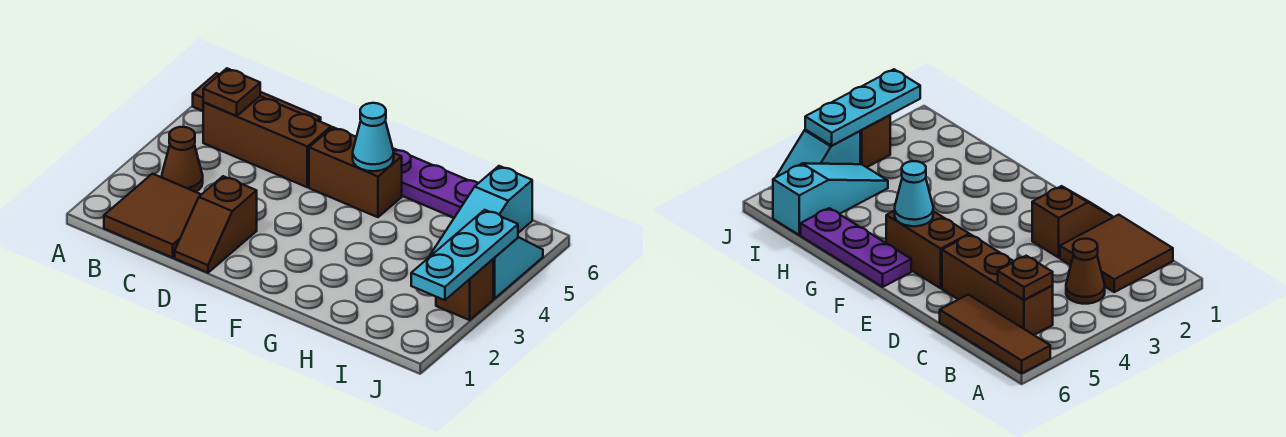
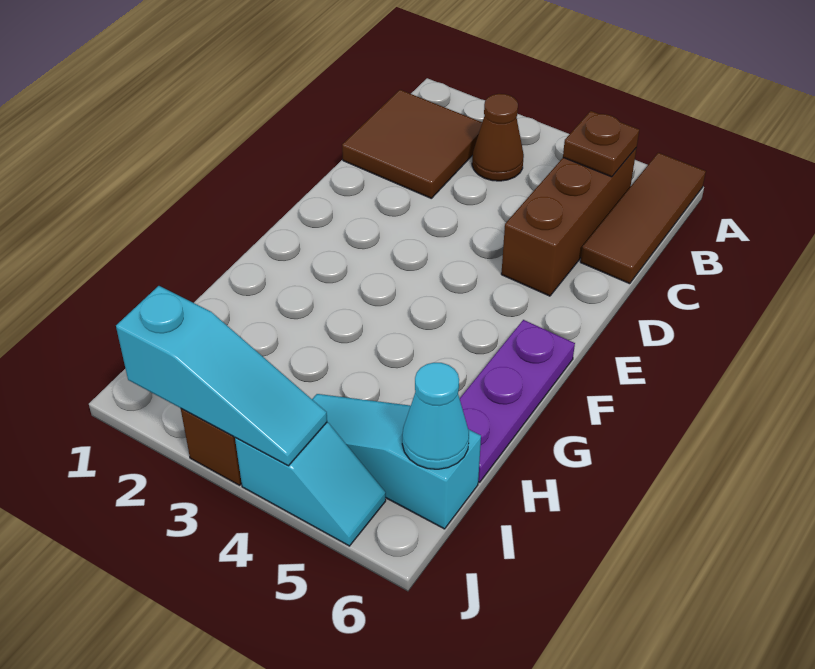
brown slope D1:D2 level 1 top 2 -> none
brown brick E5:F5 level 1 -> none
cyan cone F5 level 2 -> cyan cone I6 level 2
cyan plate J2:J4 level 2 -> cyan slope J2:J4 level 2 top 2

